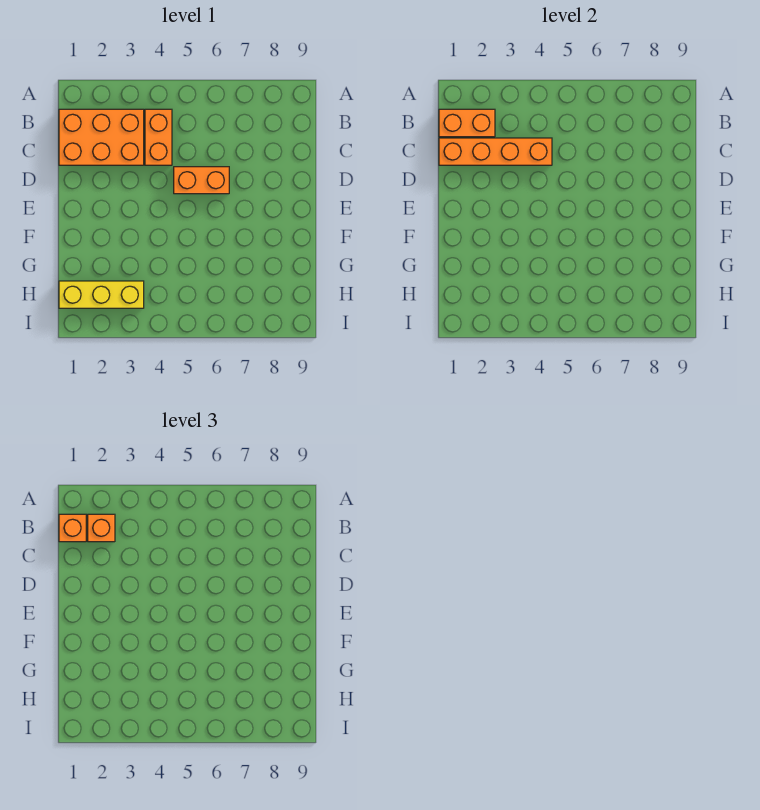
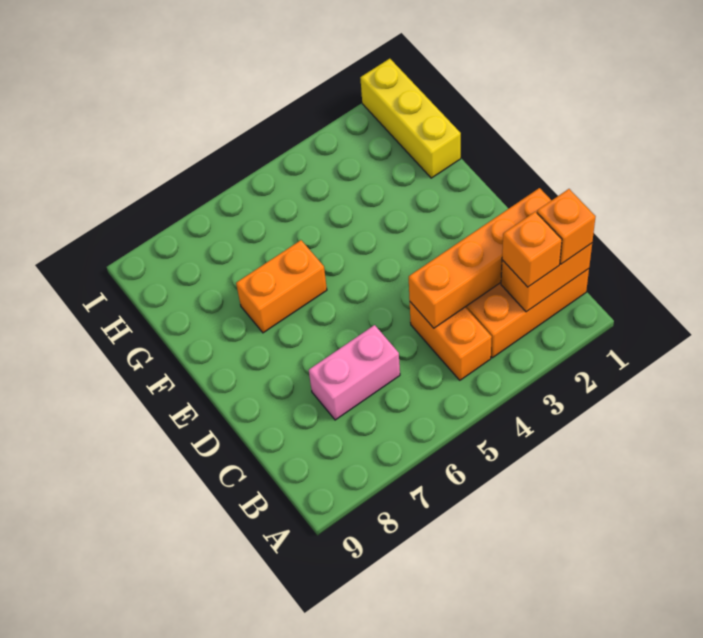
none -> pink brick C6:C7 level 1
orange brick D5:D6 level 1 -> orange brick F6:F7 level 1
yellow brick H1:H3 level 1 -> yellow brick G1:I1 level 1

